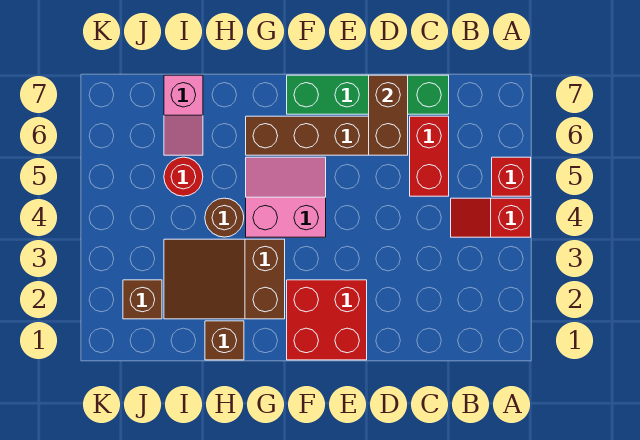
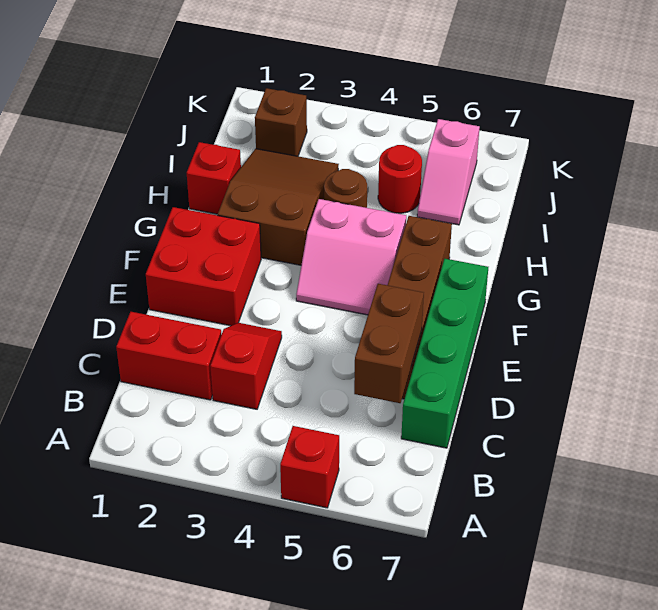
red slope A4:B4 level 1 top A -> red slope C3:D3 level 1 top C
red brick C5:C6 level 1 -> red brick C1:C2 level 1
brown brick D6:D7 level 2 -> brown brick C6:D6 level 2
pink slope F4:G5 level 1 top 4 -> pink slope F4:G5 level 1 top G
brown brick H1 level 1 -> red brick H1 level 1
pink slope I6:I7 level 1 top 7 -> pink slope I6:J6 level 1 top J

